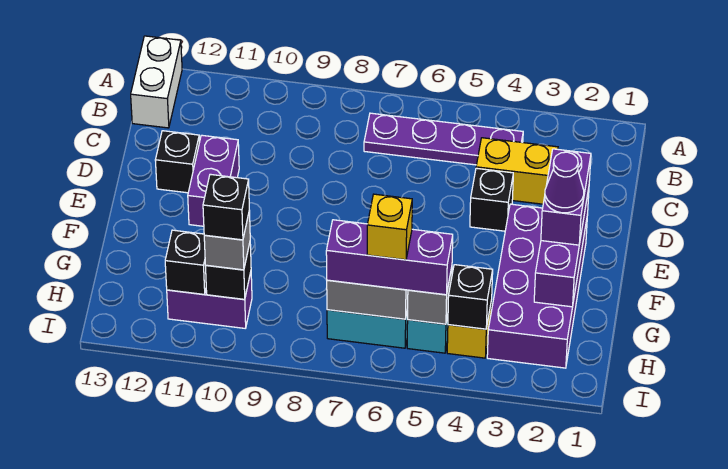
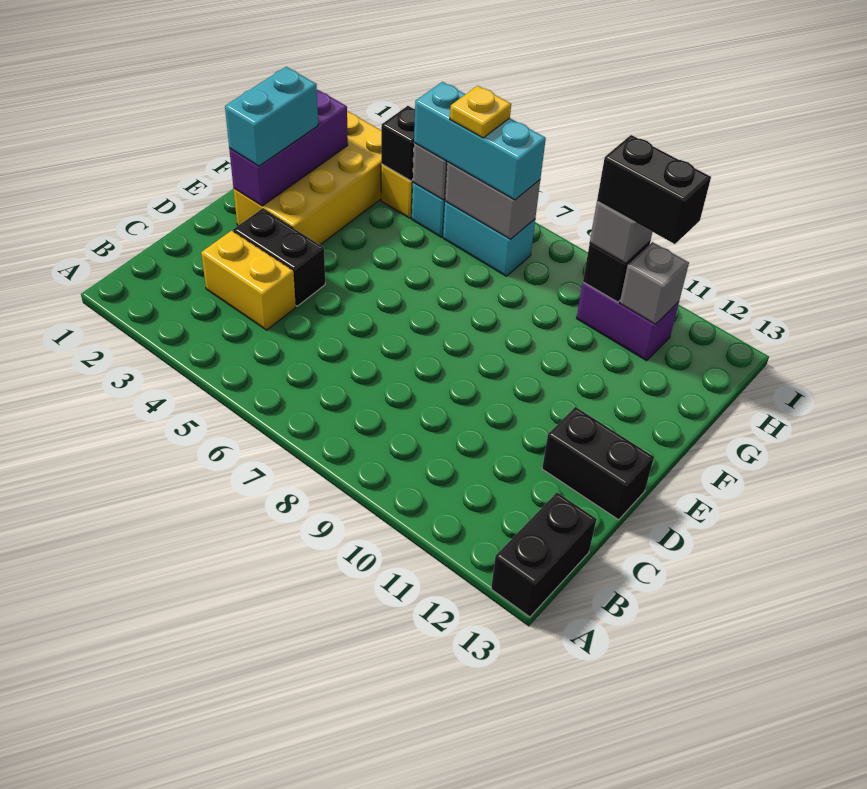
white brick A13:B13 level 1 -> black brick A13:B13 level 1
purple plate B4:B7 level 1 -> none
black brick D4 level 1 -> black brick D3:D4 level 1
purple brick D11:E11 level 1 -> none
black brick D12 level 1 -> black brick D12:D13 level 1
purple brick E2:H3 level 1 -> yellow brick E2:H3 level 1
purple brick E2:F2 level 3 -> cyan brick E2:F2 level 3
purple cone F2 level 4 -> none
purple brick H5:H7 level 3 -> cyan brick H5:H7 level 3
yellow brick H6 level 4 -> yellow plate H6 level 4
black brick H10 level 4 -> black brick H10:H11 level 4
black brick H11 level 2 -> grey brick H11 level 2

